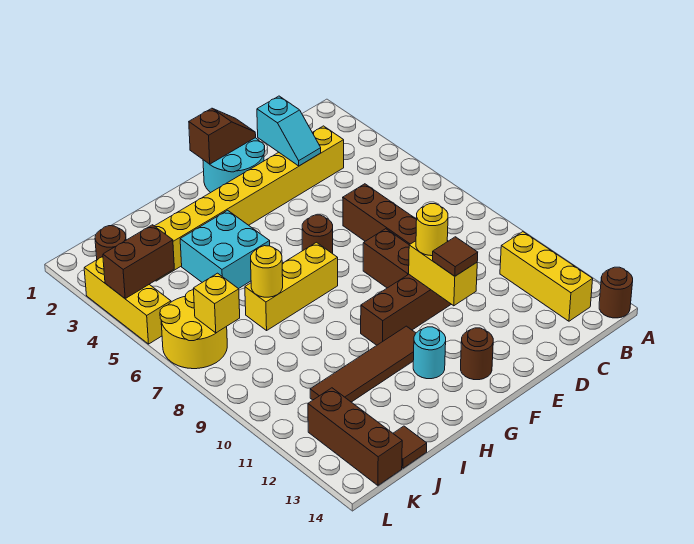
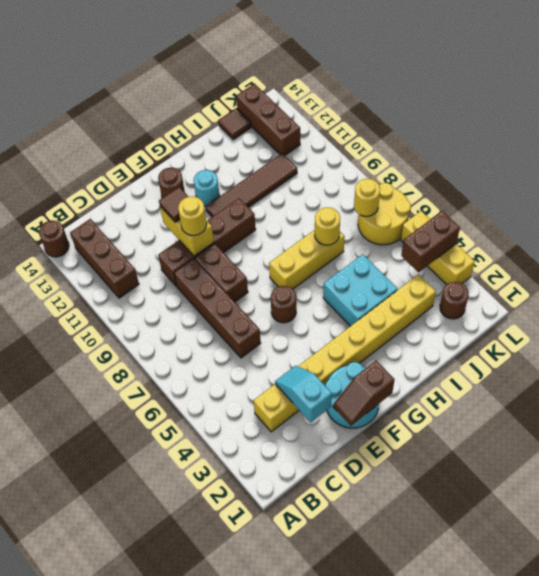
yellow brick B11:B13 level 1 -> brown brick B11:B13 level 1
yellow brick K7 level 2 -> yellow round brick K7 level 2

